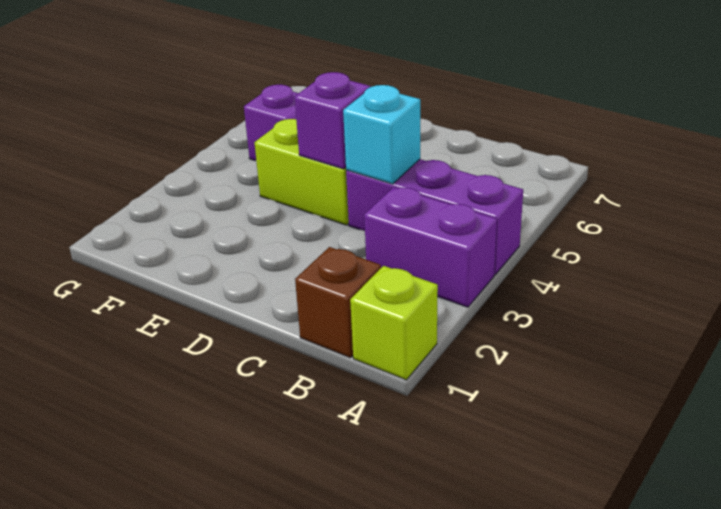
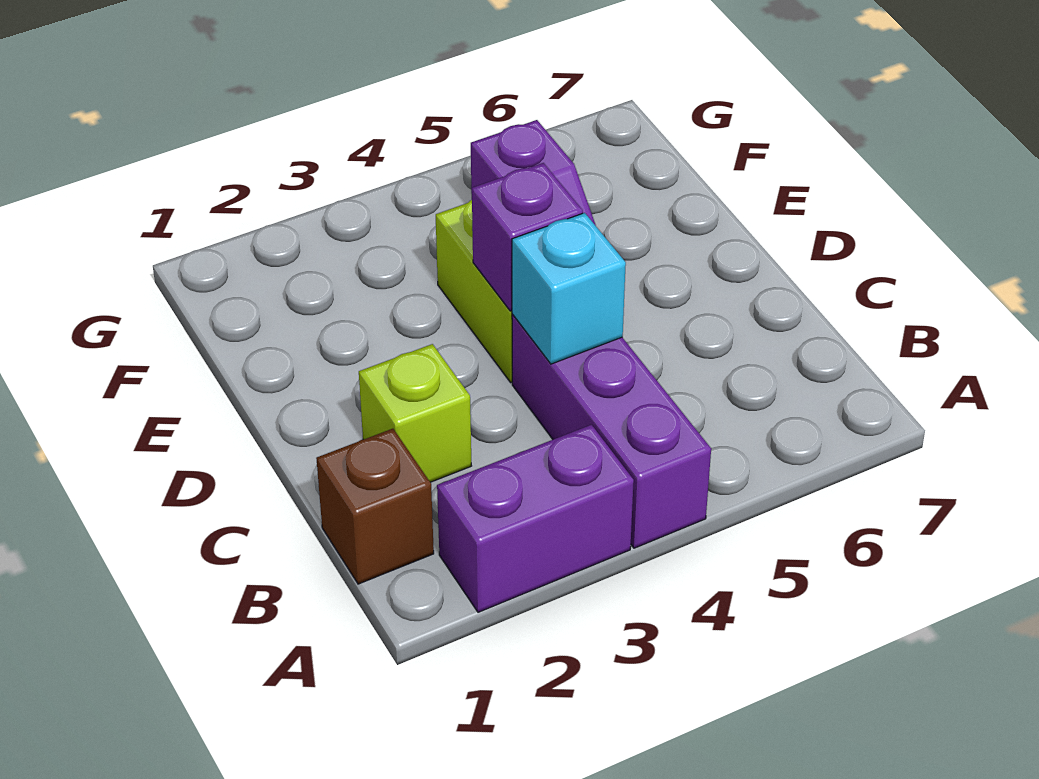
lime brick A1 level 1 -> lime brick C2 level 1
purple brick A3:B3 level 1 -> purple brick A2:A3 level 1

